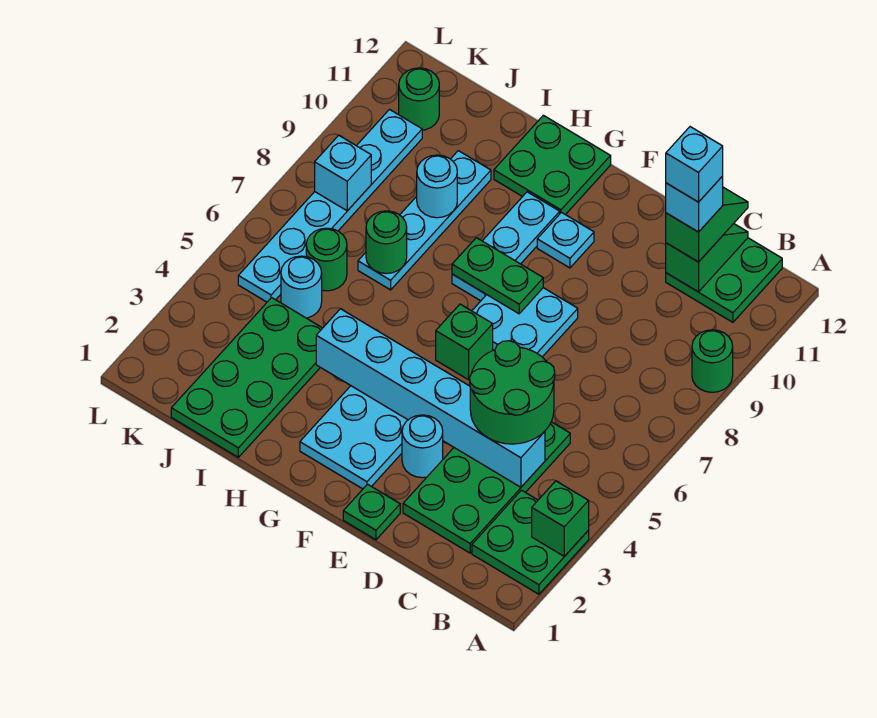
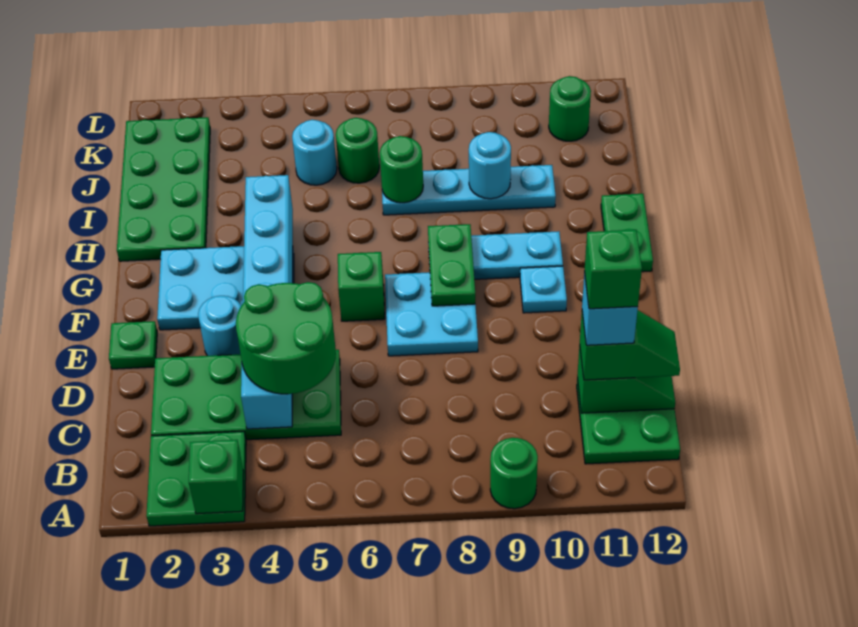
cyan brick C11 level 5 -> green brick C11 level 5
green plate G11:H12 level 1 -> green plate G12:H12 level 1
green plate I1:J4 level 1 -> green plate H1:K2 level 1
cyan plate K5:K10 level 1 -> none
cyan brick K8 level 2 -> none

